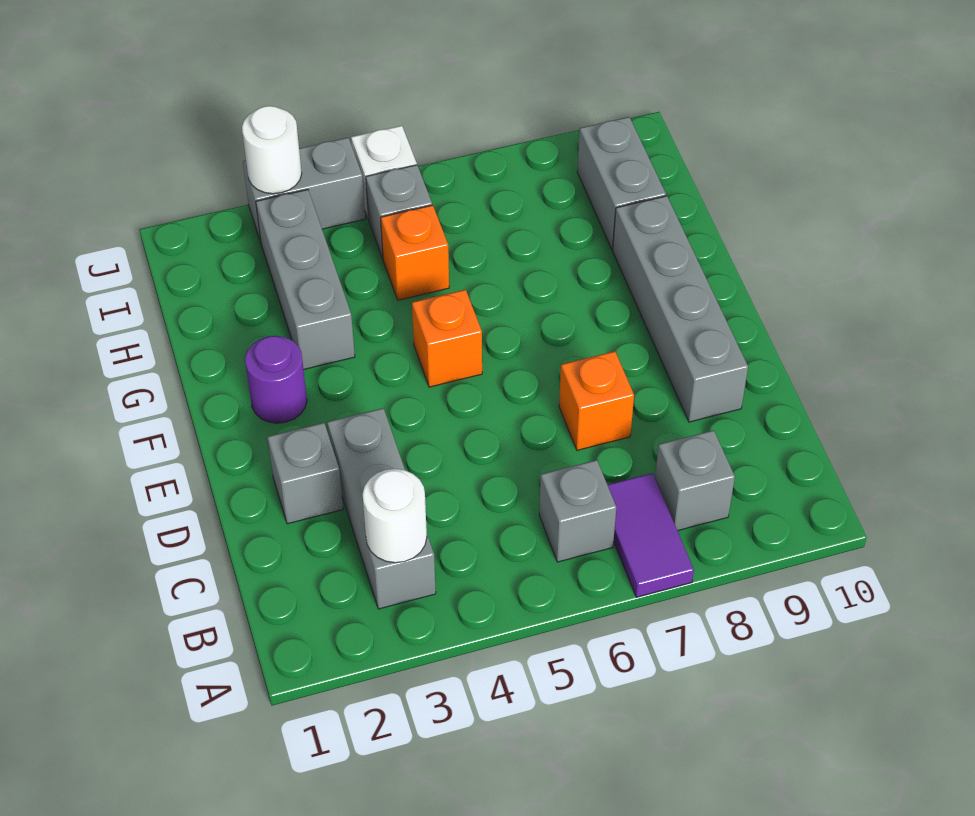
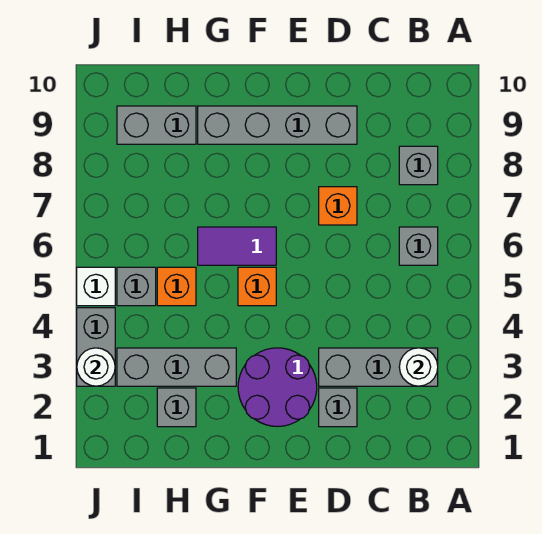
purple tile A7:B7 level 1 -> purple tile F6:G6 level 1
purple round brick F2 level 1 -> purple round brick E2:F3 level 1
none -> grey brick H2 level 1

